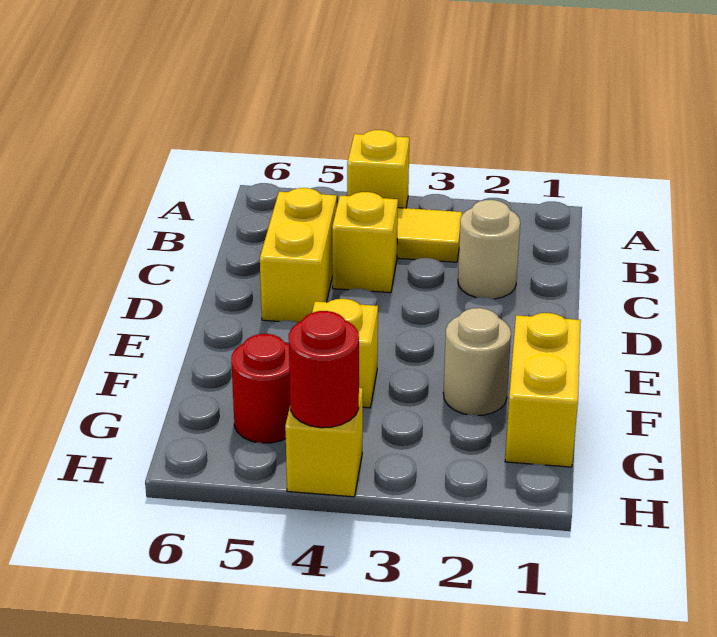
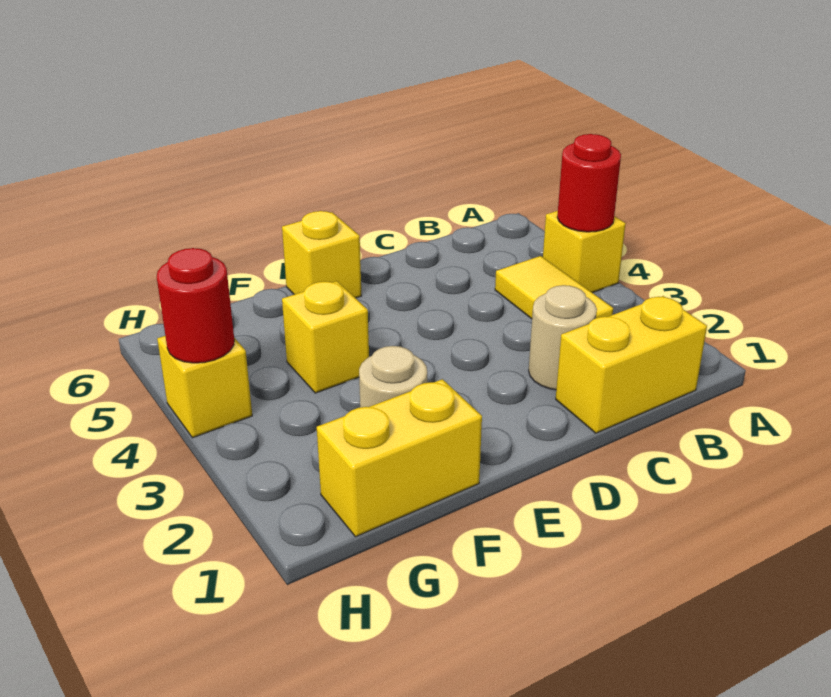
yellow brick C4 level 1 -> yellow brick E6 level 1
yellow brick C5:D5 level 1 -> yellow brick B1:C1 level 1
red round brick G5 level 1 -> red round brick A4 level 2

